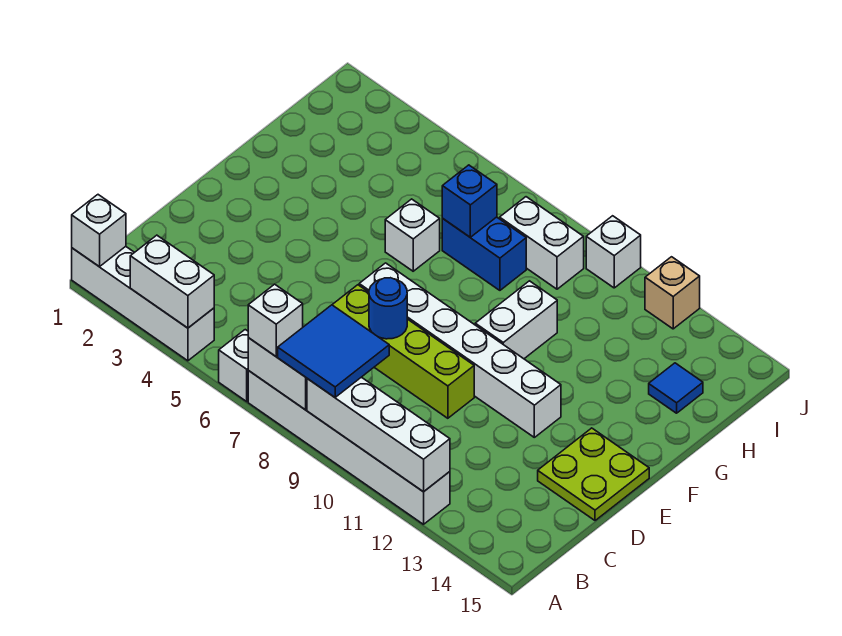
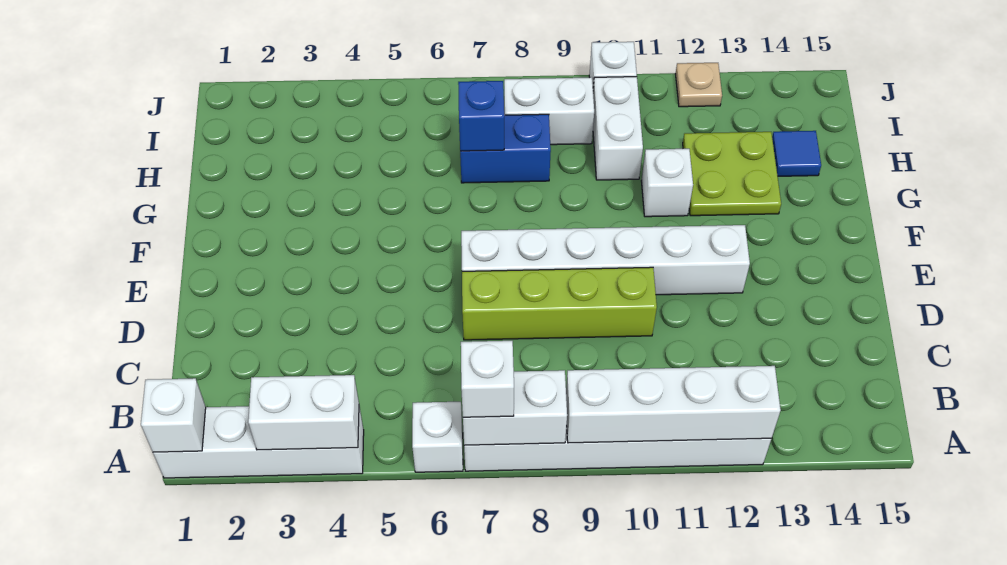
blue tile A8:B9 level 3 -> none
blue round brick D8 level 2 -> none
lime plate D14:E15 level 1 -> lime plate G12:H13 level 1
white brick F10:G10 level 1 -> white brick H10:I10 level 1
white brick G6 level 1 -> white brick G11 level 1
tan brick J12 level 1 -> tan plate J12 level 1

